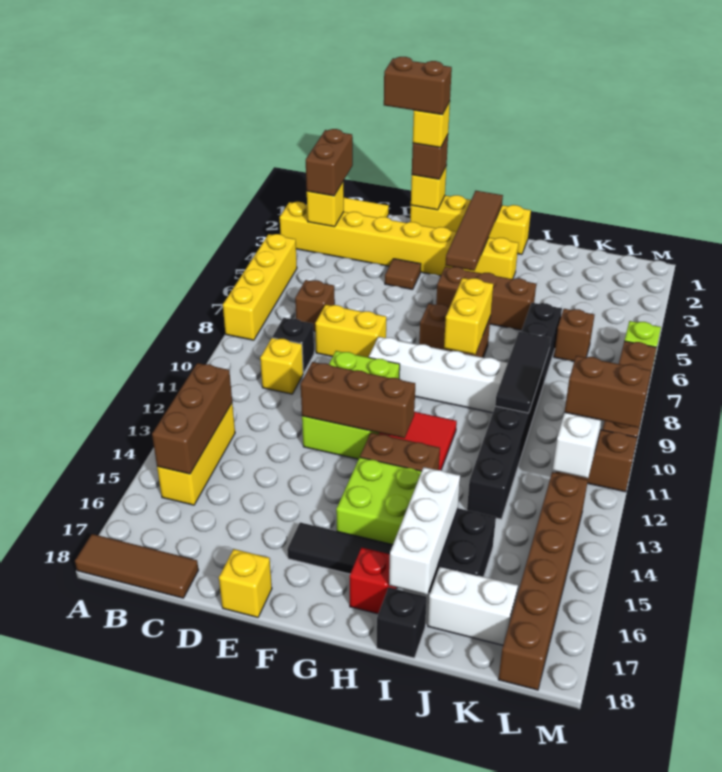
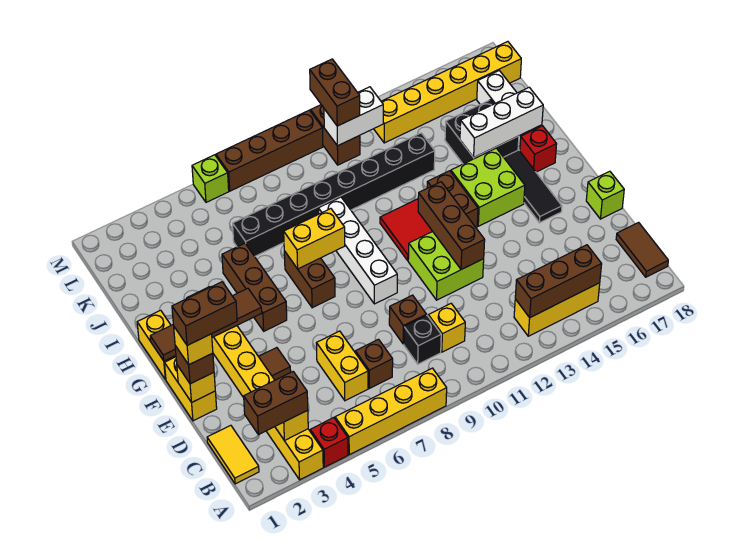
none -> red brick A4 level 1
brown tile A18:C18 level 1 -> brown tile B18:C18 level 1
brown brick D1:E1 level 5 -> brown brick E1:E2 level 5
yellow brick D8:E8 level 1 -> yellow brick C6:D6 level 1
lime brick E10:F12 level 1 -> lime brick E11:F12 level 1
yellow brick E18 level 1 -> lime brick E18 level 1
black brick I18 level 1 -> none
black tile J8:J10 level 2 -> none
brown brick K6 level 1 -> brown brick D9 level 1
brown brick L13:L18 level 1 -> yellow brick L13:L18 level 1

